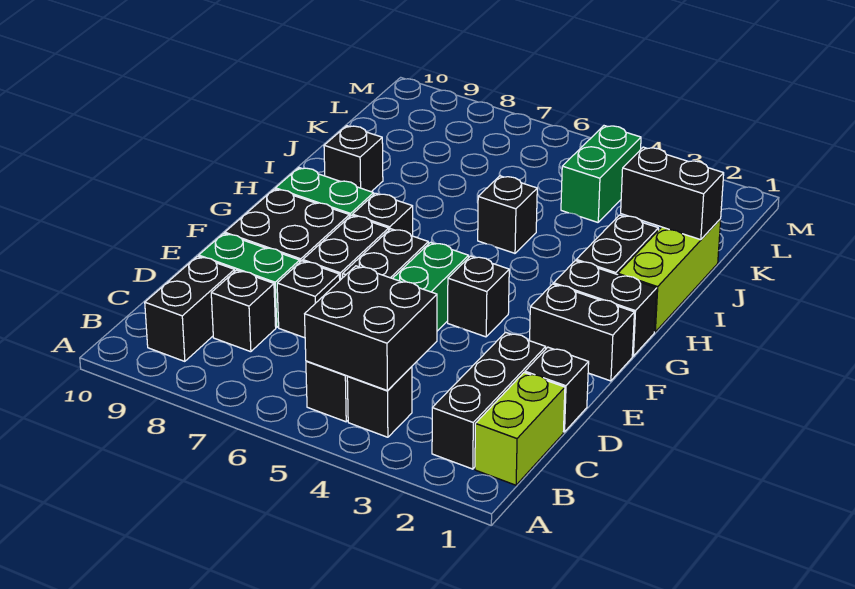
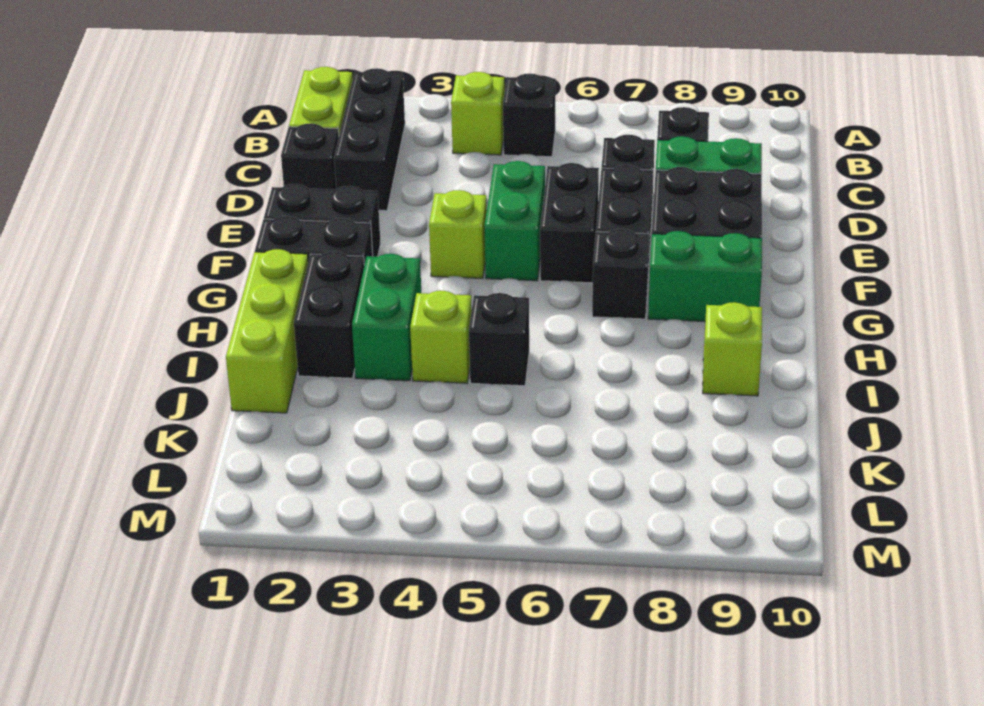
black brick B4 level 1 -> lime brick B4 level 1
black brick B4:C5 level 2 -> none
black brick B9:C9 level 1 -> none
black brick F4 level 1 -> lime brick F4 level 1
none -> lime brick I4 level 1
black brick I9 level 1 -> lime brick I9 level 1
black brick J1:J2 level 2 -> none
green brick K4:L4 level 1 -> green brick H3:I3 level 1

